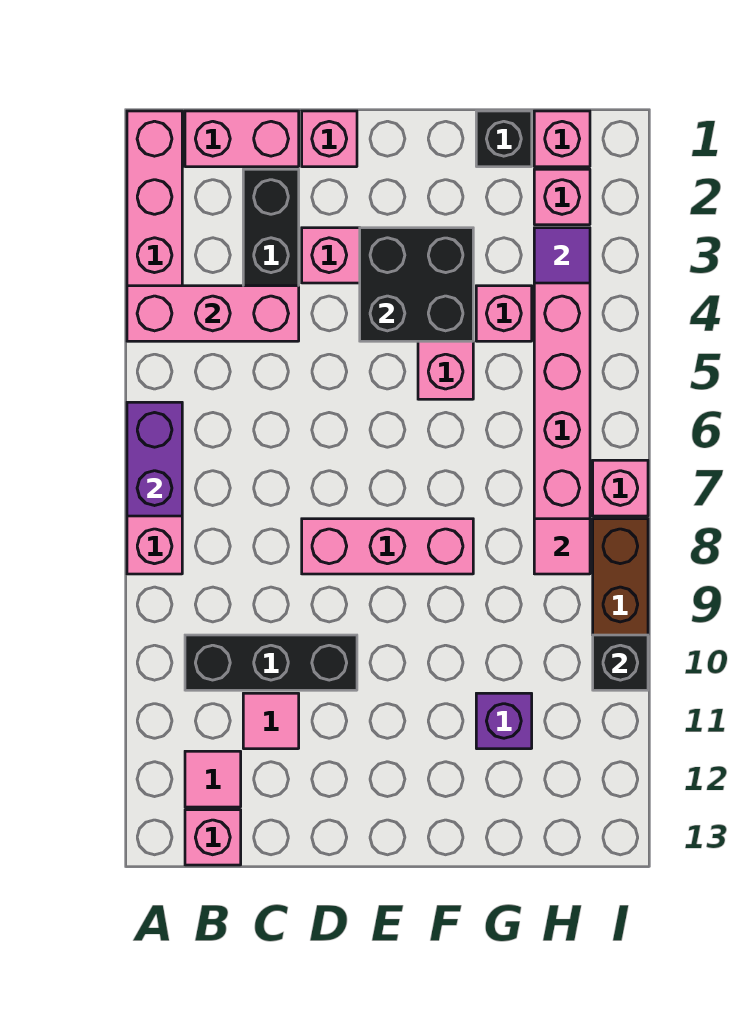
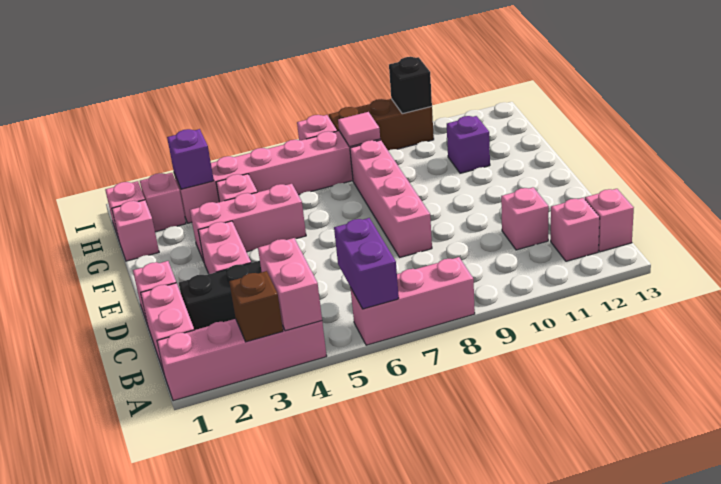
none -> brown brick A3 level 2
pink brick A4:C4 level 2 -> pink brick A4:B4 level 2
purple brick A6:A7 level 2 -> purple brick A6:B6 level 2
black brick B10:D10 level 1 -> none
pink tile B12 level 1 -> pink brick B12 level 1
pink tile C11 level 1 -> pink brick C11 level 1
pink brick D8:F8 level 1 -> pink brick D8:G8 level 1
black brick E3:F4 level 2 -> none
black brick G1 level 1 -> pink brick G1 level 1
purple tile H3 level 2 -> purple brick H3 level 2

